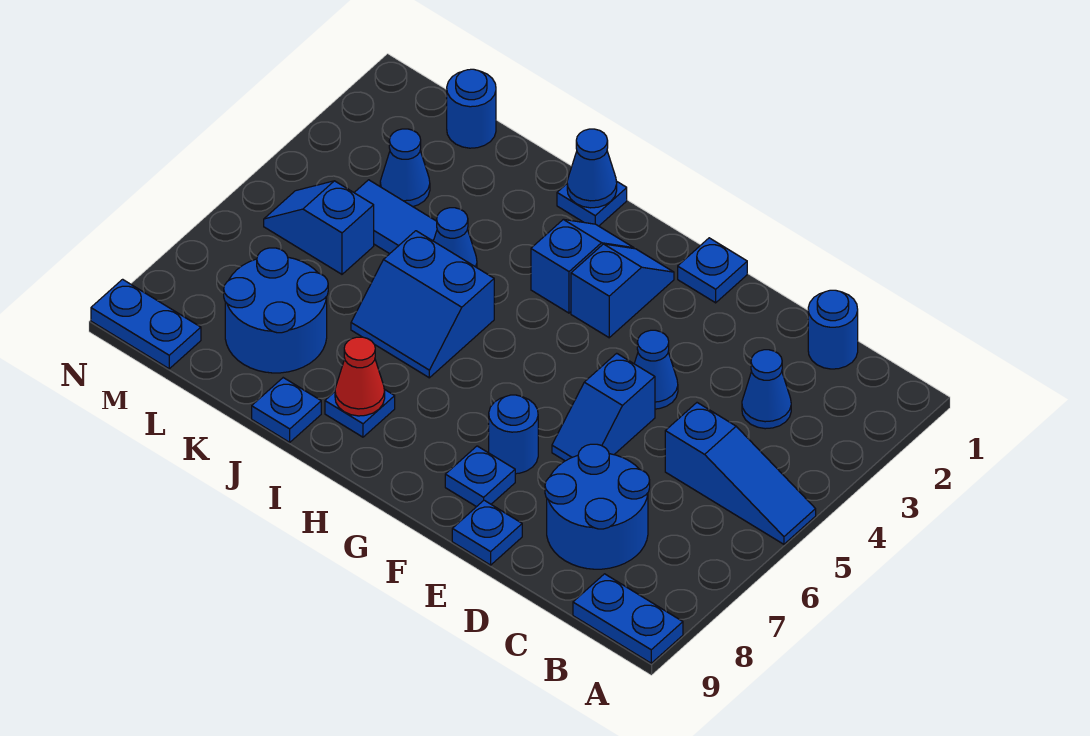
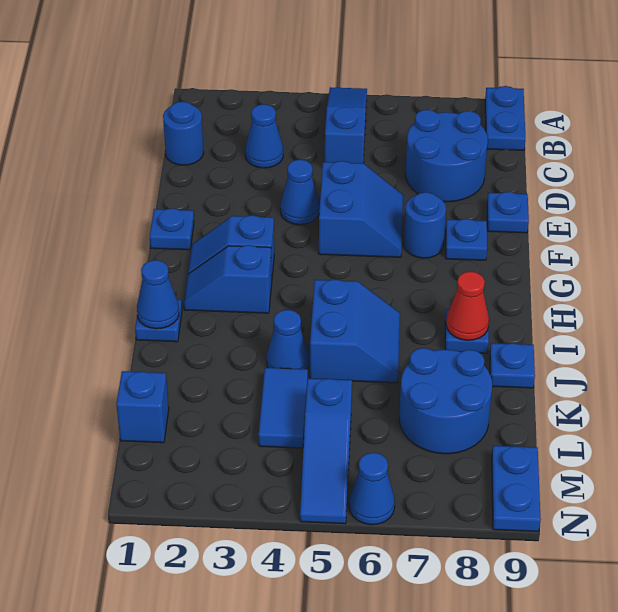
blue slope E5:E6 level 1 top 5 -> blue slope E5:F6 level 1 top 5
blue round brick L1 level 1 -> blue brick L1 level 1
blue cone L3 level 1 -> blue cone N6 level 1
blue slope L5:M5 level 1 top L -> blue slope L5:N5 level 1 top L

